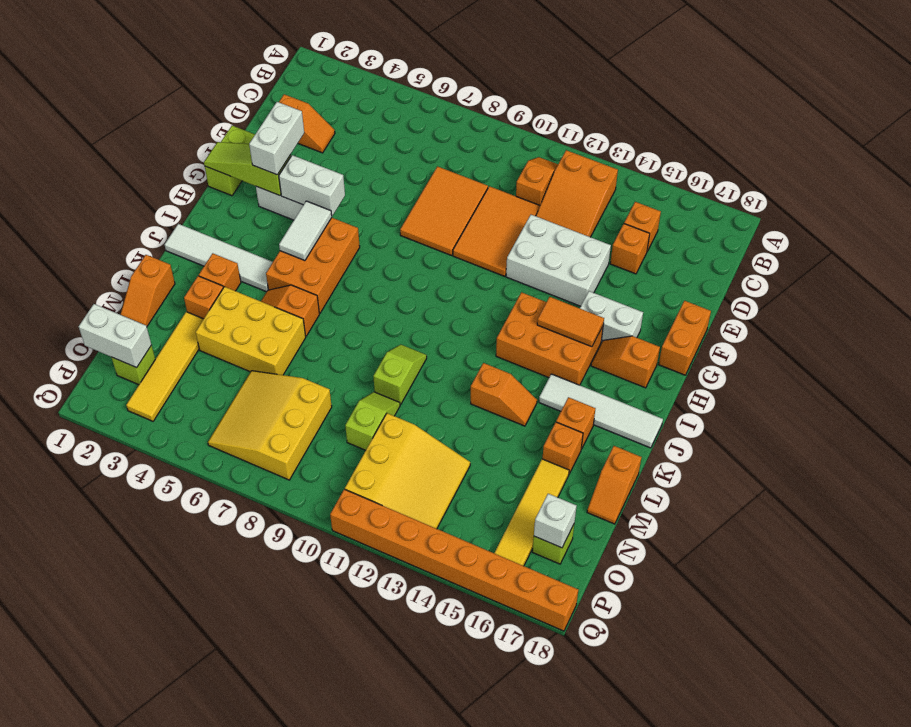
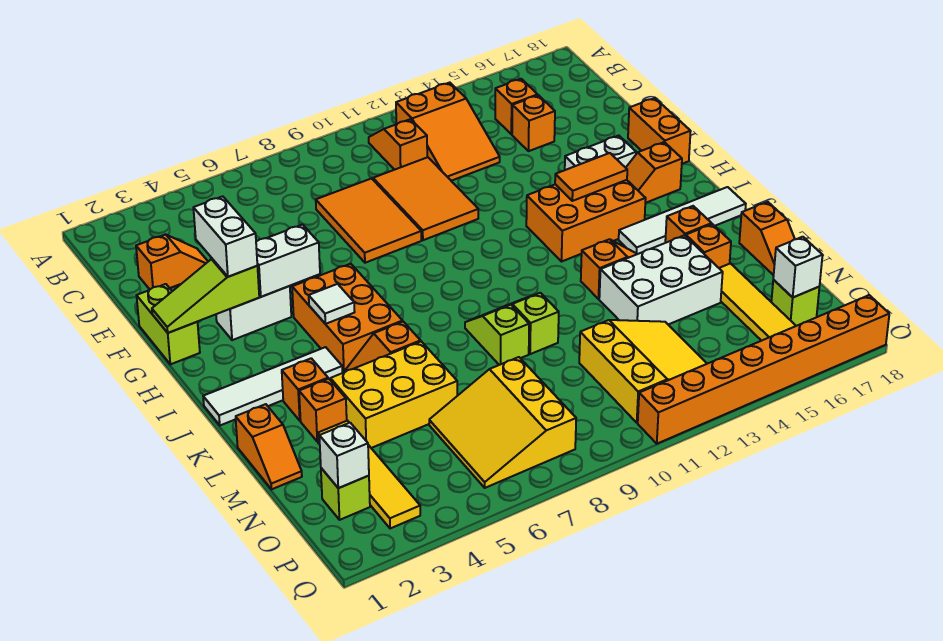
white brick E12:F14 level 1 -> white brick L13:M15 level 1
white tile H5:I5 level 2 -> white tile I5 level 2
lime slope M10:N10 level 1 top N -> lime slope K9:L9 level 1 top L
white brick O1:O2 level 2 -> white brick O2 level 2

